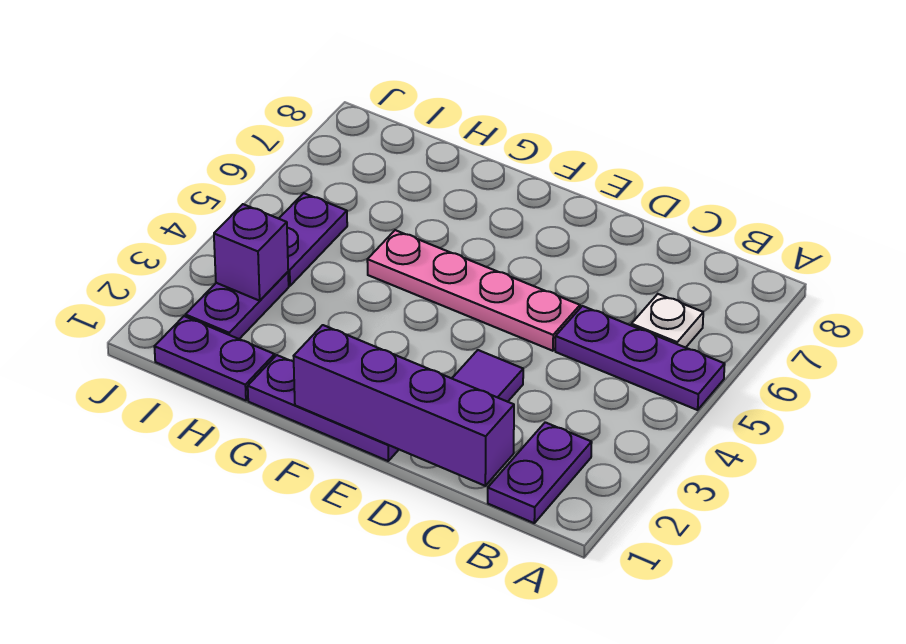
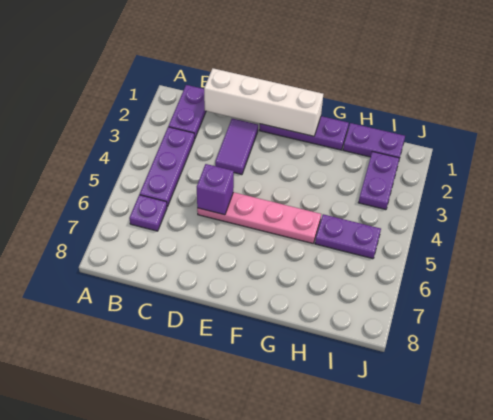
purple plate A5:C5 level 1 -> purple plate B3:B5 level 1
white plate B6 level 1 -> purple plate B6 level 1
purple brick C1:F1 level 2 -> white brick C1:F1 level 2
purple brick I3 level 2 -> purple brick D5 level 2
purple plate I4:I5 level 1 -> purple plate H5:I5 level 1

